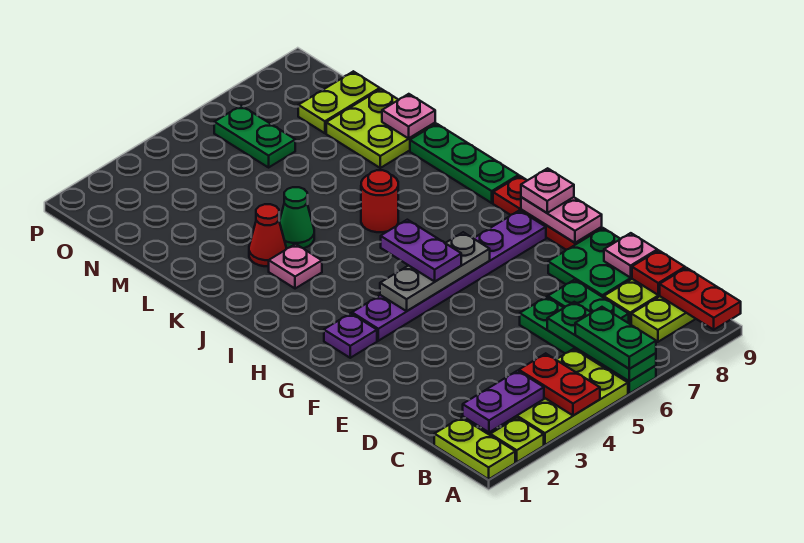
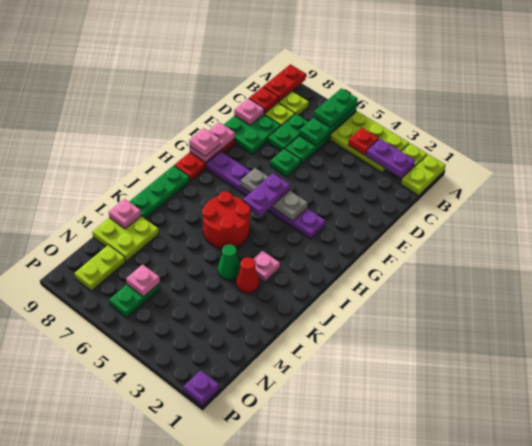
red plate A4:B4 level 2 -> red plate B4 level 2
none -> green plate E6 level 1
purple plate G2 level 1 -> purple plate P1 level 1
red round brick J6 level 1 -> red round brick I5:J6 level 1
none -> pink plate N6 level 2
lime plate N8:N9 level 1 -> lime plate N8:O8 level 1

